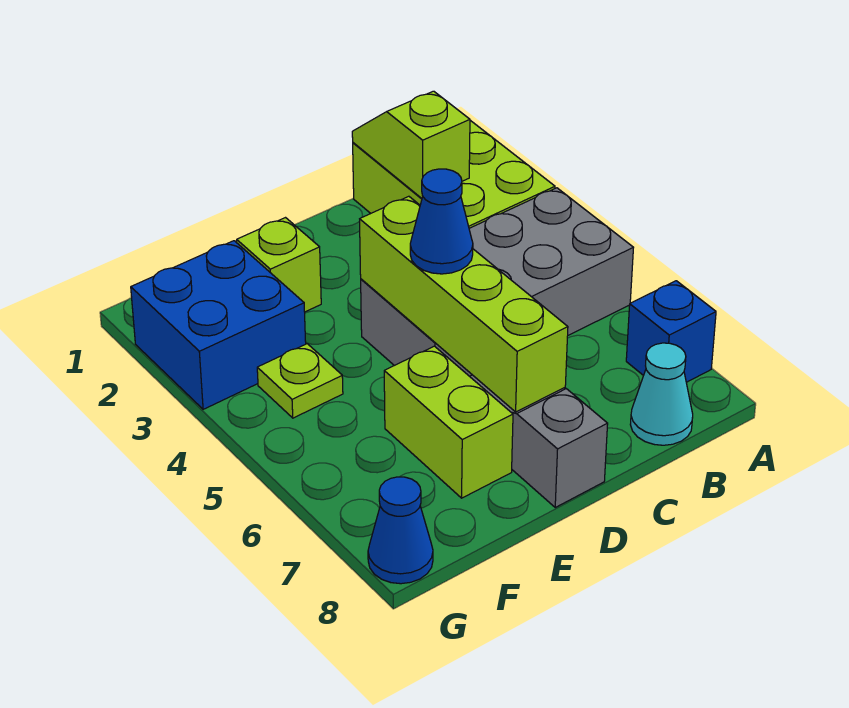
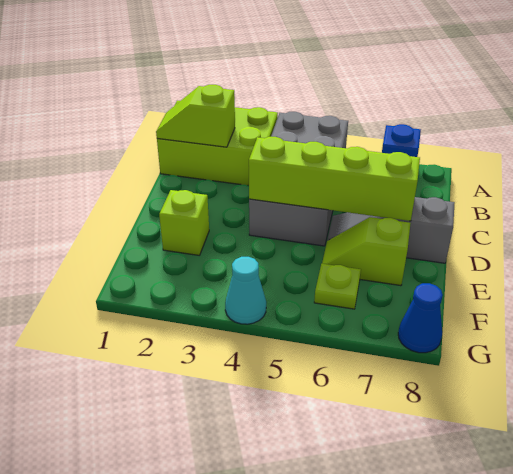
cyan cone B8 level 1 -> cyan cone G4 level 1
blue cone D5 level 3 -> none
lime brick E6:E7 level 1 -> lime slope E6:E7 level 1 top 7
blue brick F2:G3 level 1 -> none
lime plate F4 level 1 -> lime plate F6 level 1

